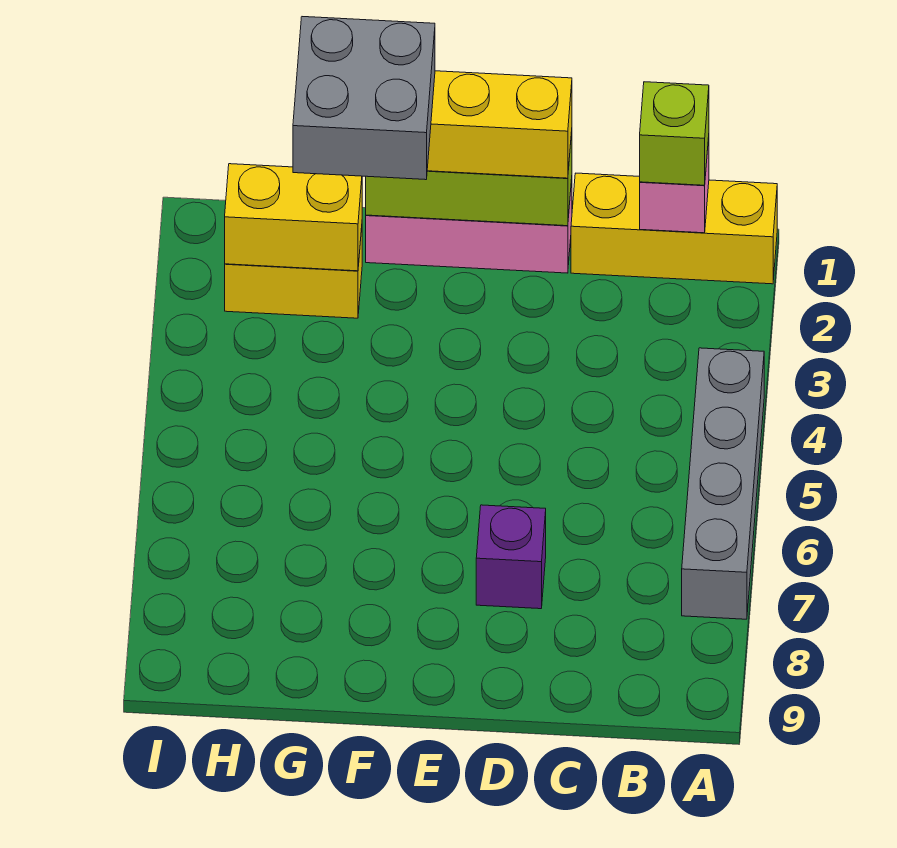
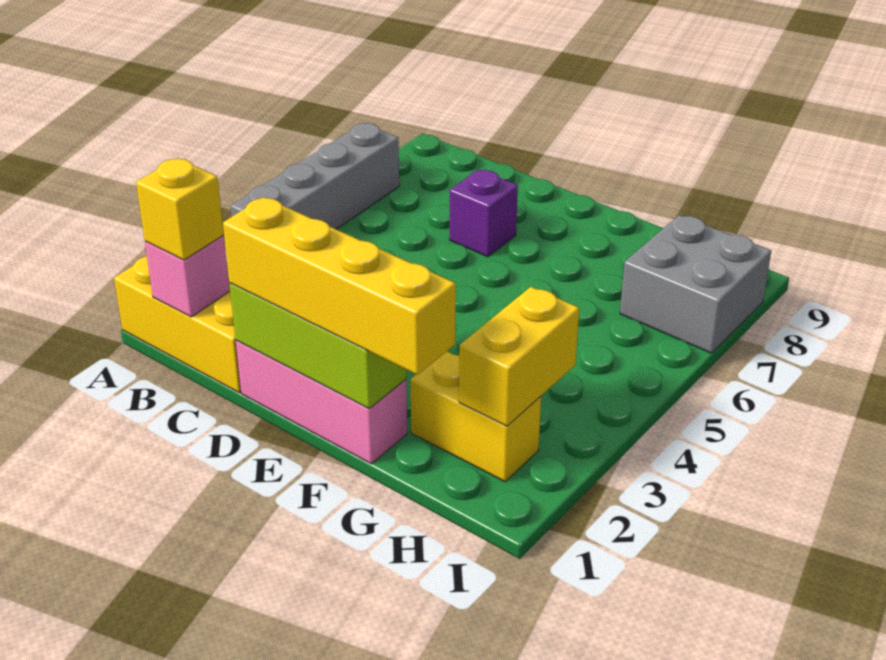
lime brick B1 level 3 -> yellow brick B1 level 3
grey brick F1:G2 level 4 -> grey brick H7:I8 level 1
yellow brick G2:H2 level 2 -> yellow brick H2:H3 level 2

